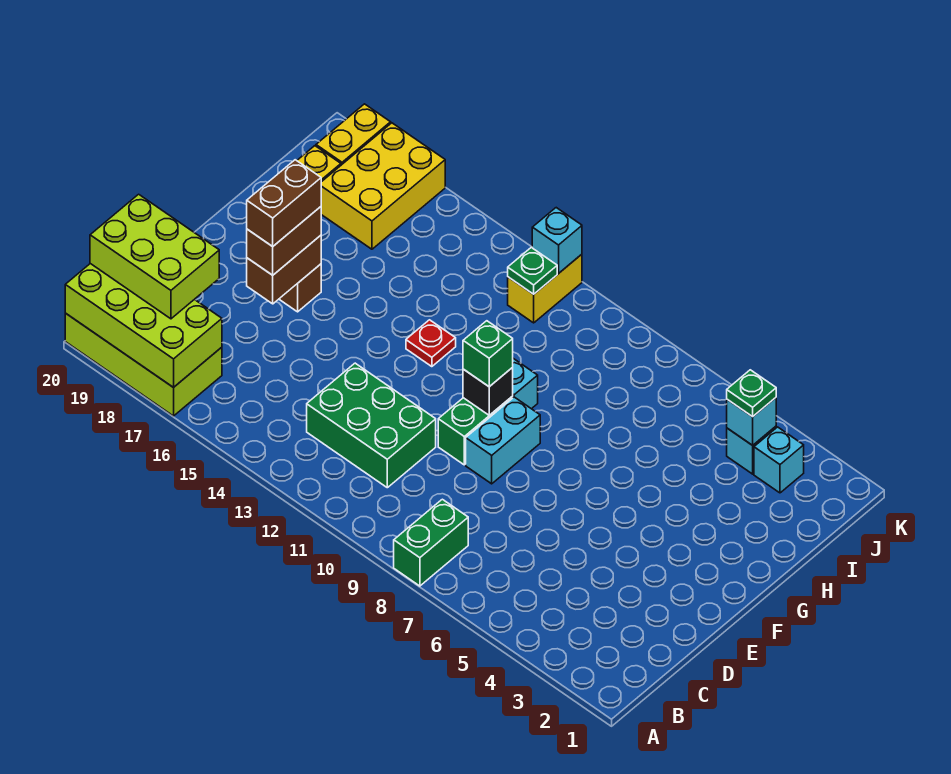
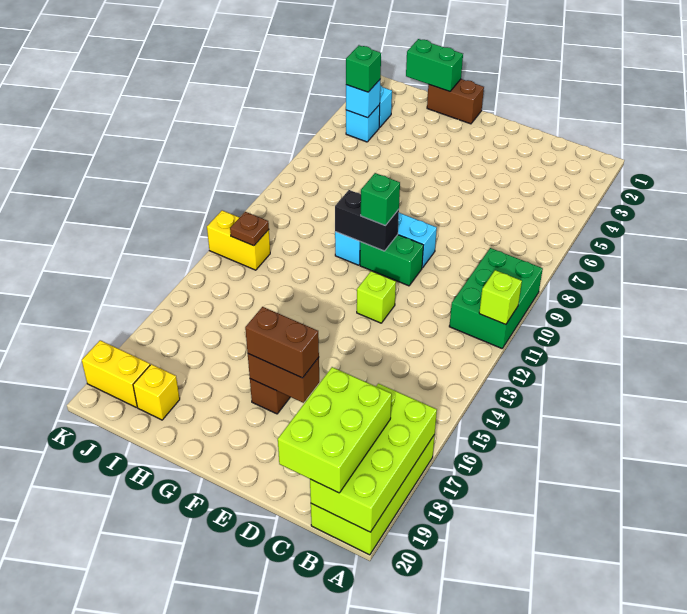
green brick A8:B8 level 1 -> green brick H1:I1 level 2
none -> lime brick A11 level 2
green brick C11:D13 level 1 -> green brick A9:B11 level 1
none -> lime brick E12 level 1
brown brick E17:F17 level 4 -> brown brick G1:H1 level 1
black brick F10 level 2 -> black brick F10:G10 level 2
red plate G13 level 1 -> none
yellow brick I17:K18 level 1 -> none
green plate J4 level 3 -> green brick J4 level 3
green plate J12 level 2 -> brown plate J12 level 2
cyan brick K12 level 2 -> none

